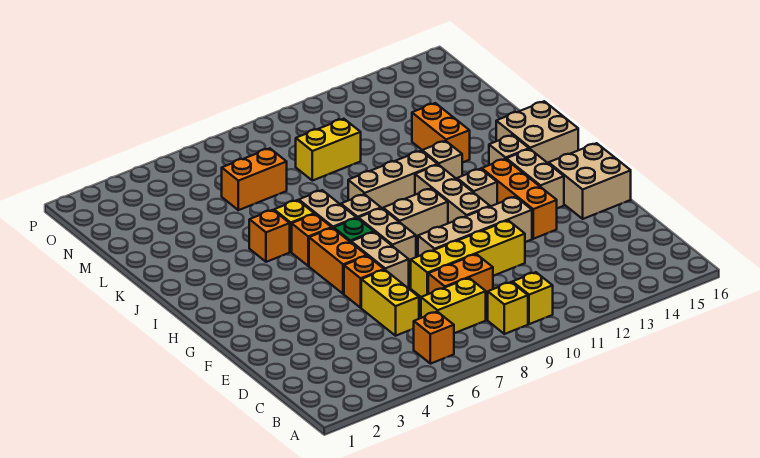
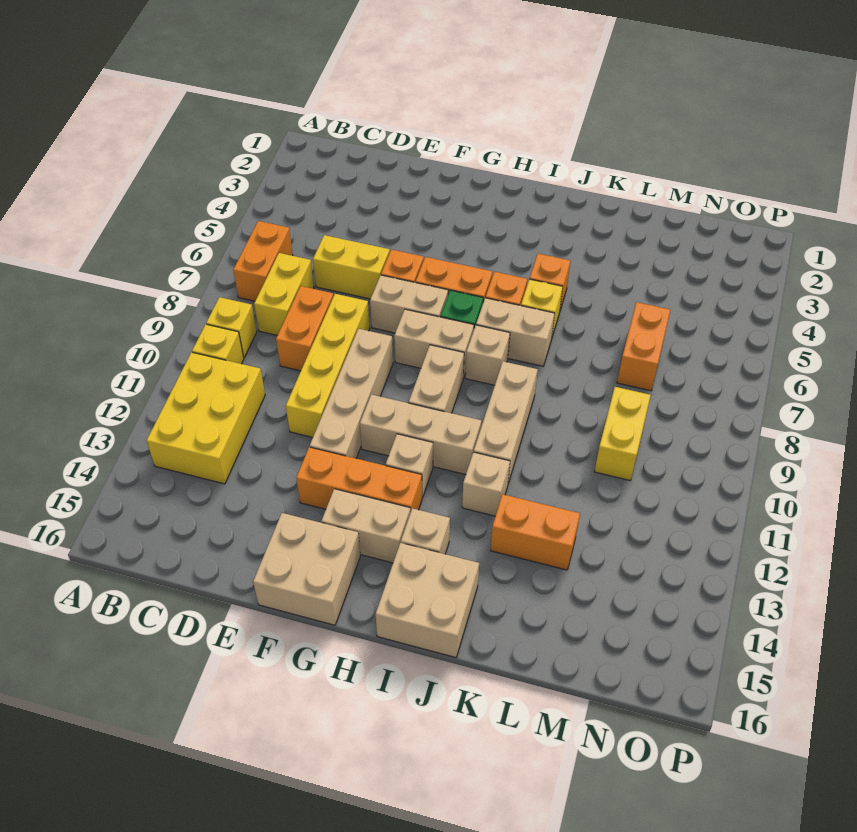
orange brick B6 level 1 -> orange brick B6:B7 level 1
none -> yellow brick B11:C13 level 1

